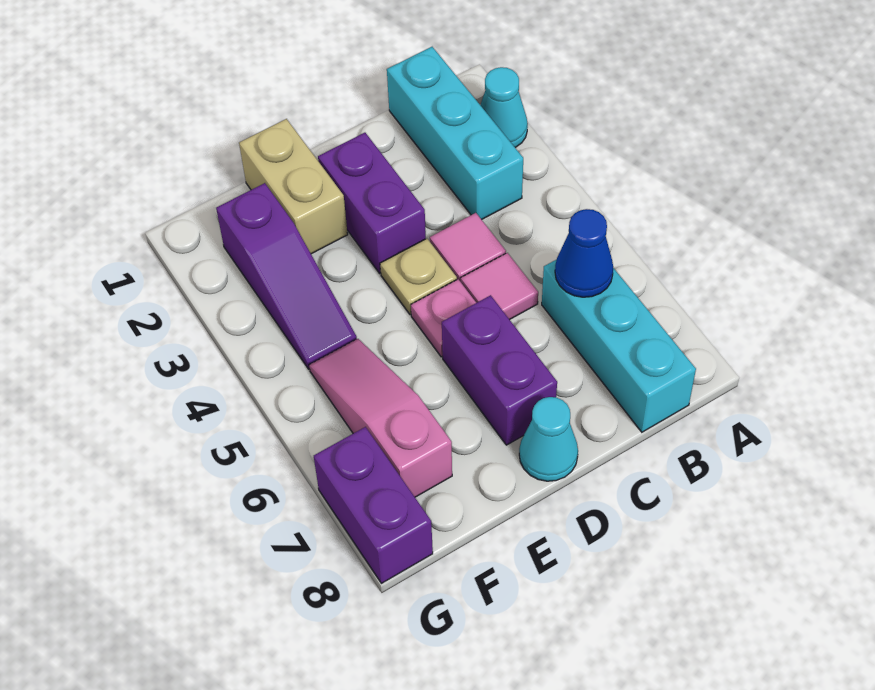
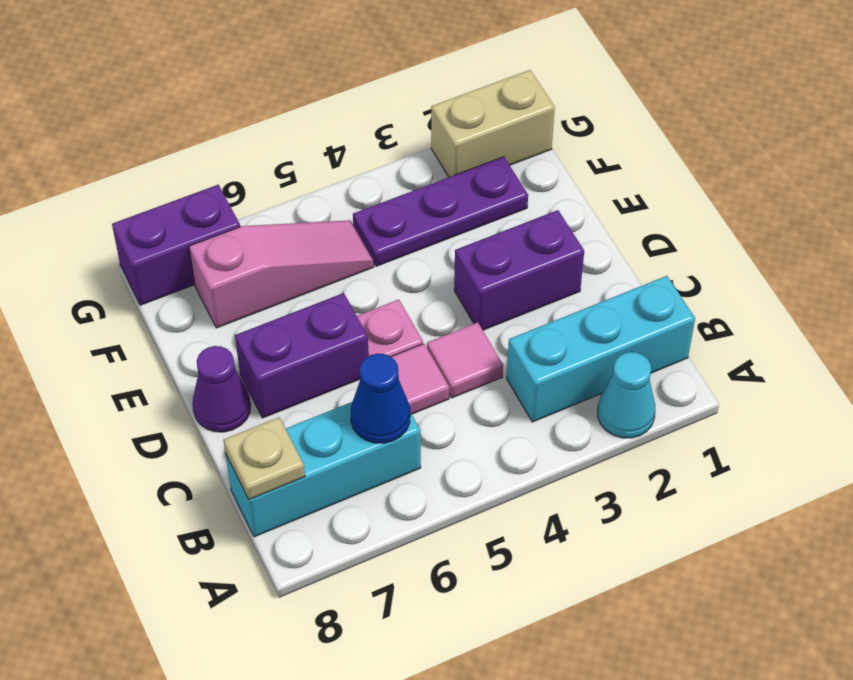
tan plate D4 level 1 -> tan plate B8 level 2
cyan cone D8 level 1 -> purple cone D8 level 1
tan brick E1:E2 level 1 -> tan brick G1:G2 level 1
purple slope F2:F4 level 1 top 2 -> purple plate F2:F4 level 1

